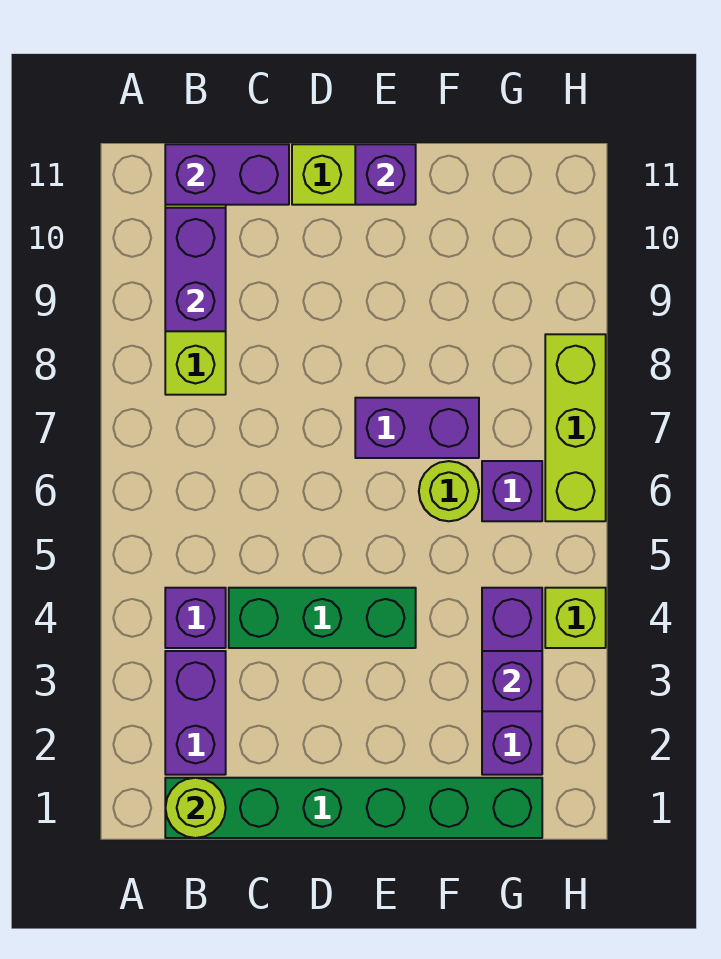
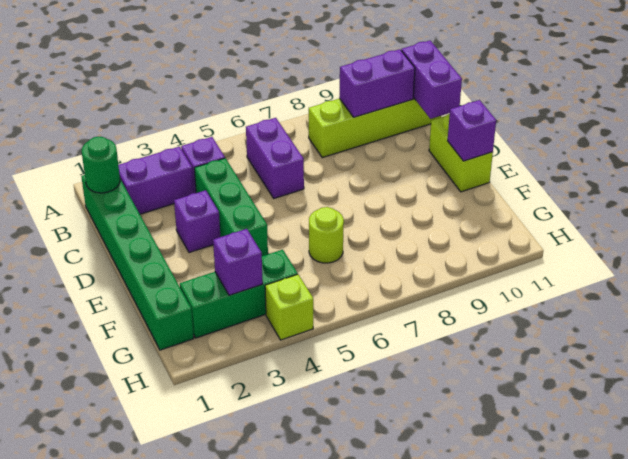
lime round brick B1 level 2 -> green round brick B1 level 2
purple brick E7:F7 level 1 -> purple brick B6:C6 level 1
purple brick G2:G4 level 1 -> green brick G2:G4 level 1
purple brick G6 level 1 -> purple brick D3 level 1
lime brick H6:H8 level 1 -> none

